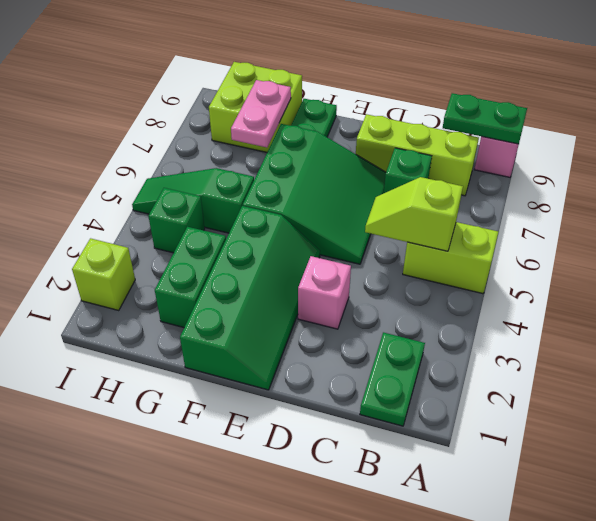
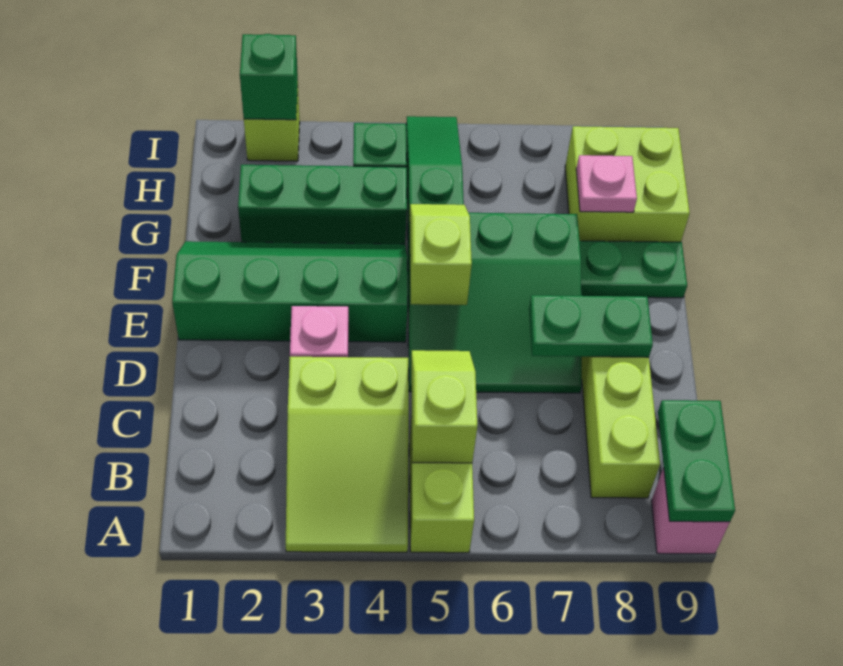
none -> lime slope A3:C4 level 1 top C
green plate B1:B2 level 1 -> green plate D7:D8 level 2
green brick C7 level 1 -> green brick I2 level 2
green slope E1:F4 level 1 top F -> green slope E1:F4 level 1 top E
none -> lime slope E5:F5 level 2 top E
green brick G2:G3 level 1 -> green brick G2:G4 level 1
pink plate G7:G8 level 2 -> pink plate G8 level 2

